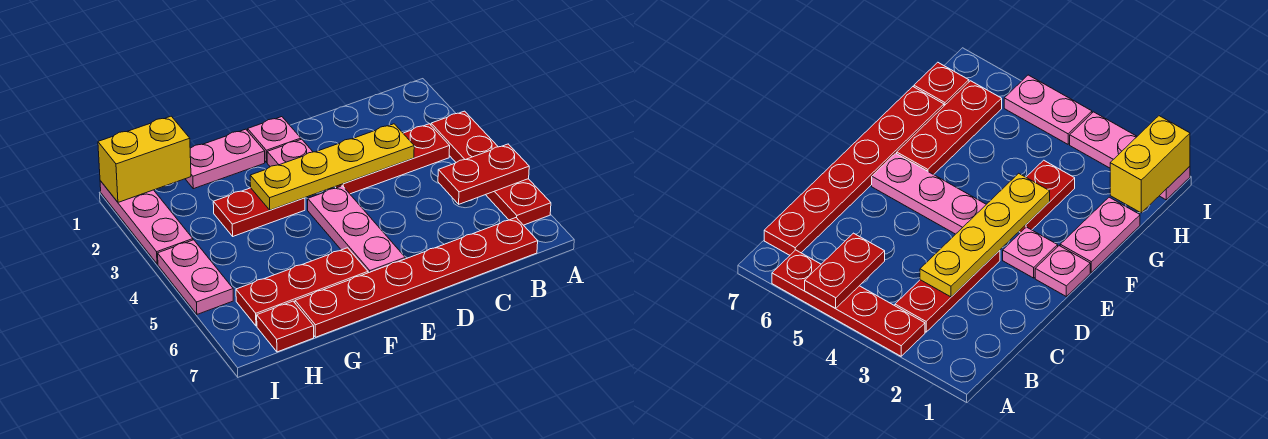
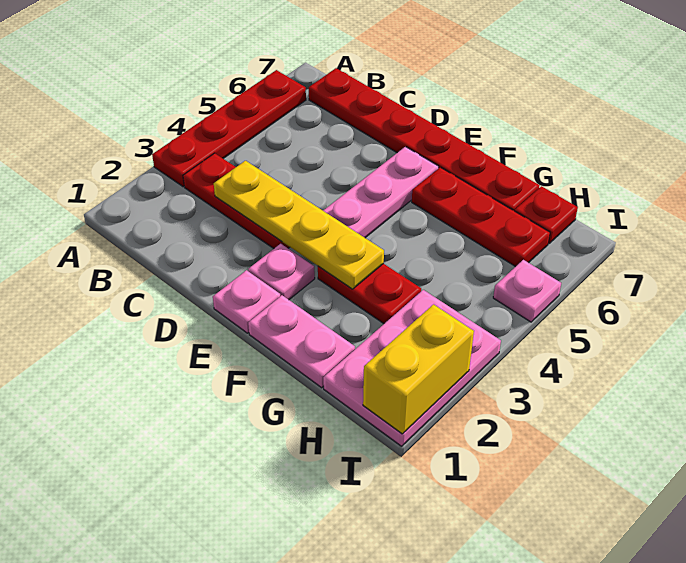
red plate A5:B5 level 2 -> none
yellow brick H1:I1 level 2 -> yellow brick I1:I2 level 2
pink plate I1:I3 level 1 -> pink plate H1:I3 level 1
pink plate I4:I5 level 1 -> pink plate I5 level 1

